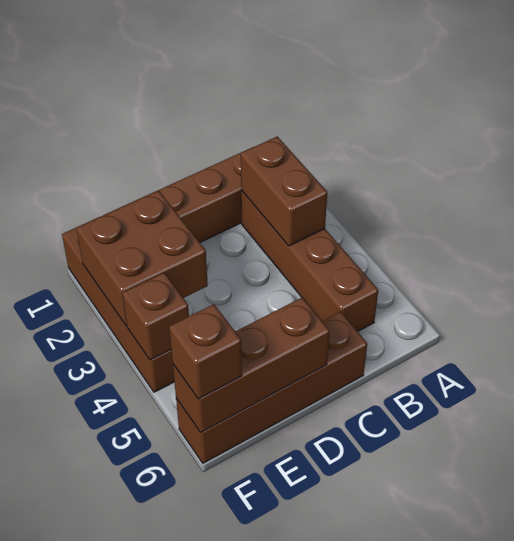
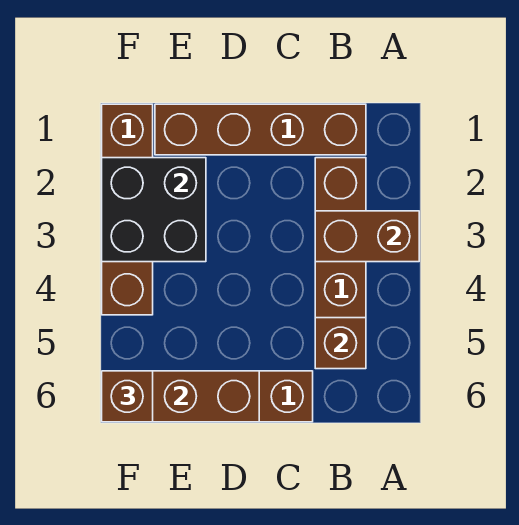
brown brick B2:B3 level 2 -> brown brick A3:B3 level 2
brown brick E2:F3 level 2 -> black brick E2:F3 level 2
brown brick F4 level 2 -> brown brick B5 level 2

